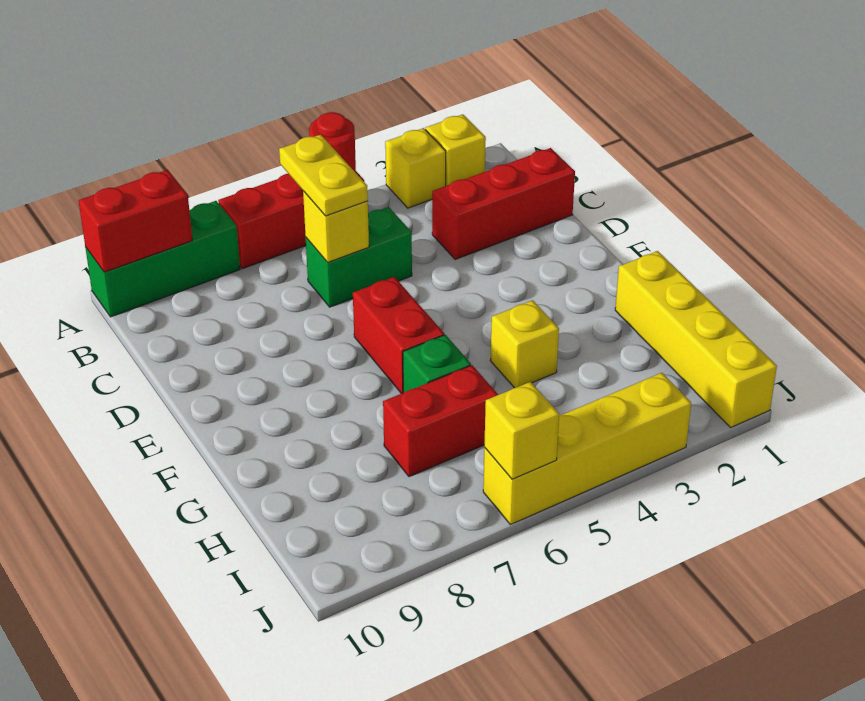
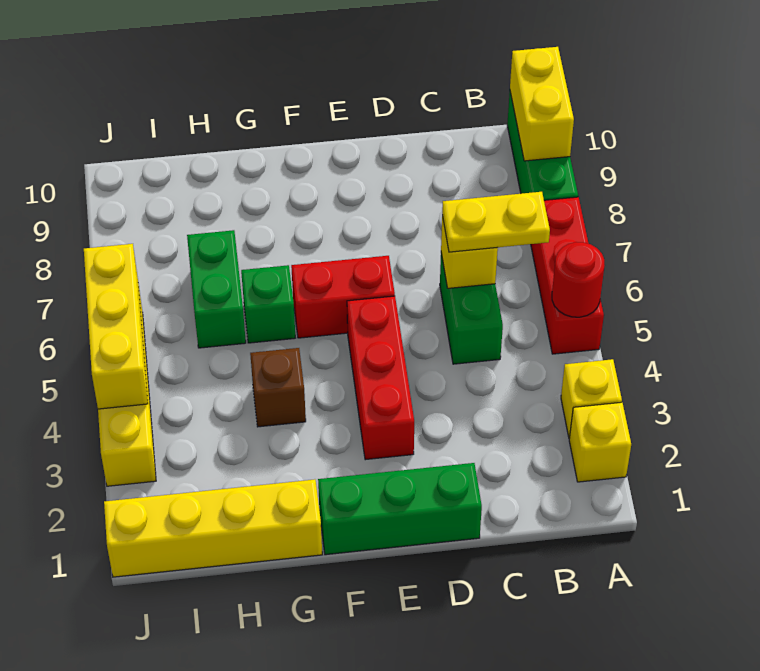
red brick A9:A10 level 2 -> yellow brick A9:A10 level 2
red brick C1:C3 level 1 -> red brick E3:E5 level 1
none -> green brick D1:F1 level 1
yellow brick G4 level 1 -> brown brick G4 level 1
red brick H6:H7 level 1 -> green brick H6:H7 level 1
yellow brick J6 level 2 -> yellow brick J4:J6 level 2

